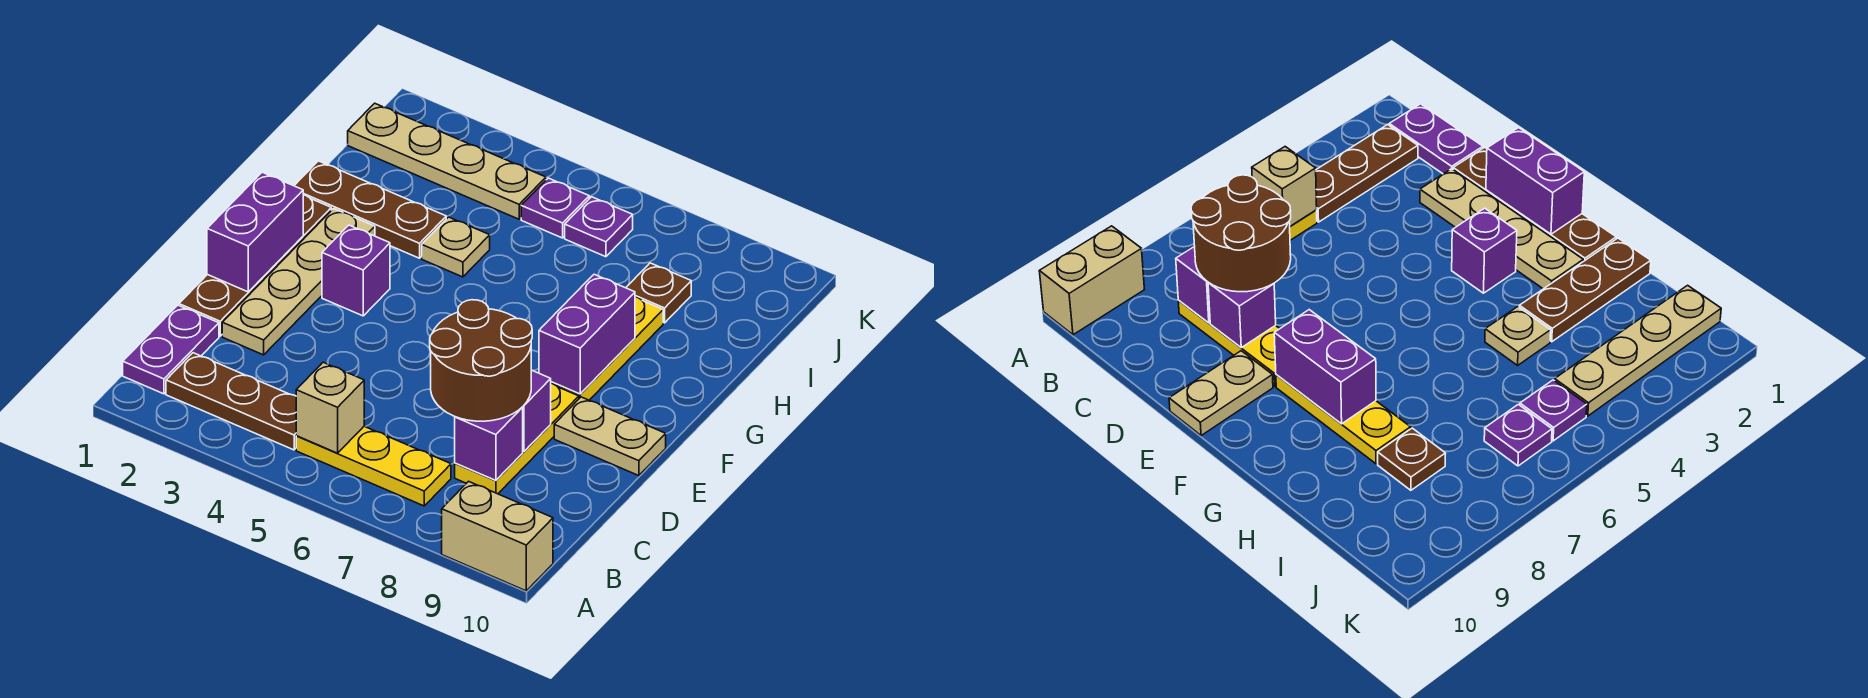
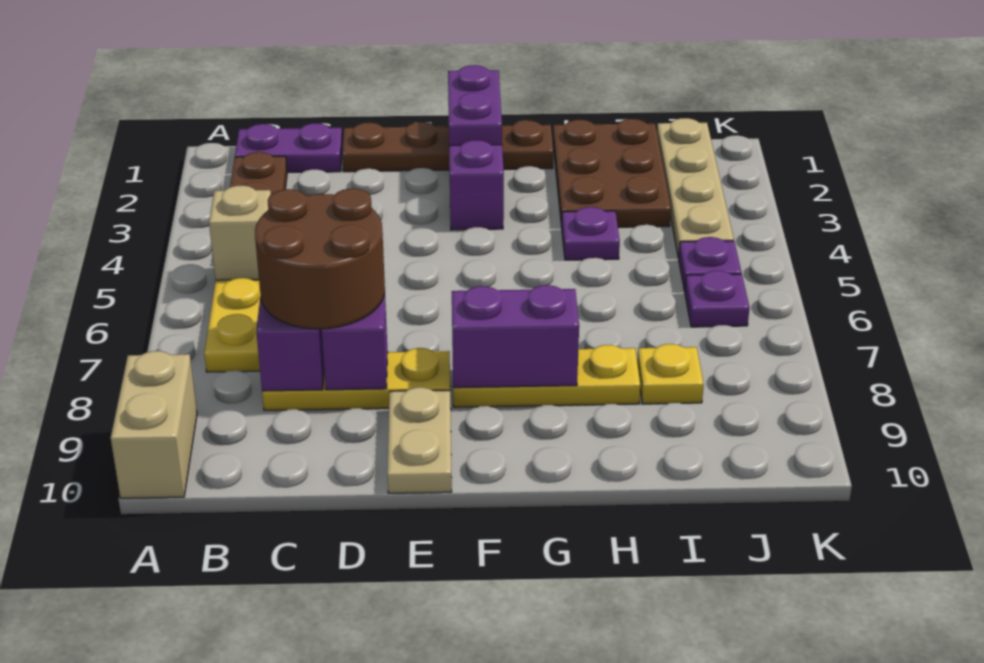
tan plate D2:G2 level 1 -> none
purple brick E1:F1 level 2 -> purple brick F1:F2 level 2
brown plate H1:H3 level 1 -> brown plate H1:I3 level 1
tan plate H4 level 1 -> purple plate H4 level 1
brown plate I8 level 1 -> yellow plate I8 level 1

